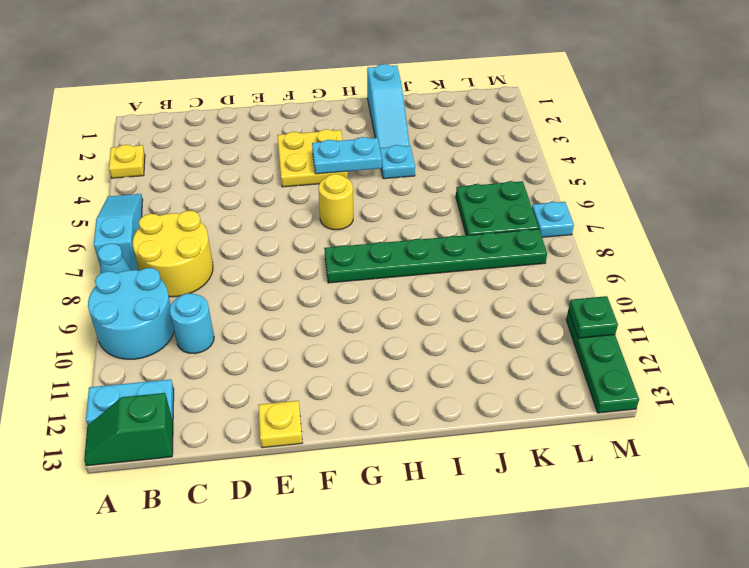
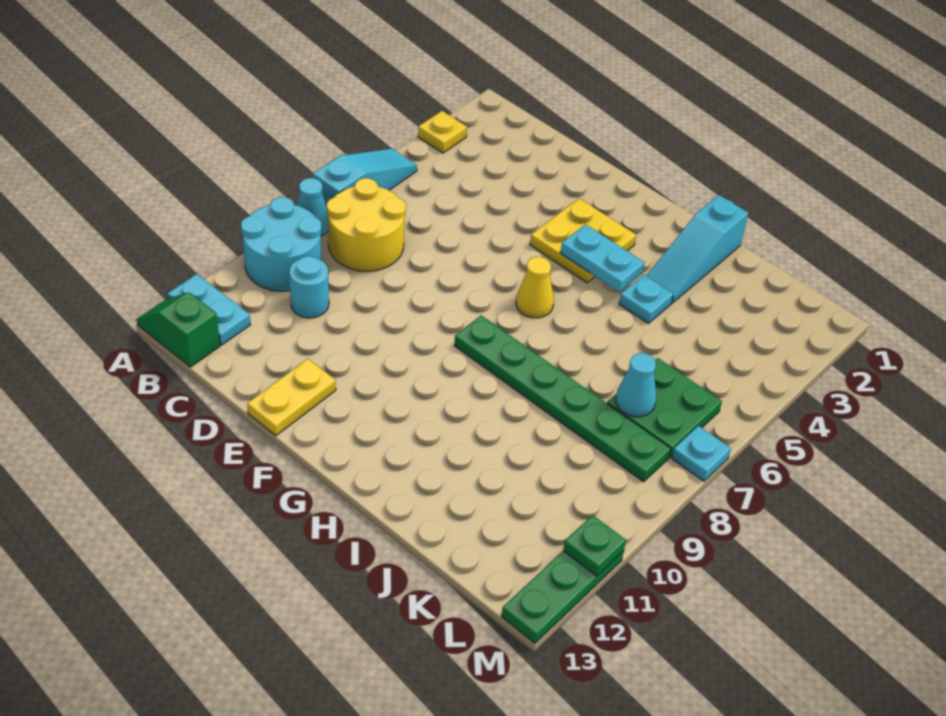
yellow plate E13 level 1 -> yellow plate E12:E13 level 1
yellow round brick G6 level 1 -> yellow cone G6 level 1
none -> cyan cone K7 level 2

